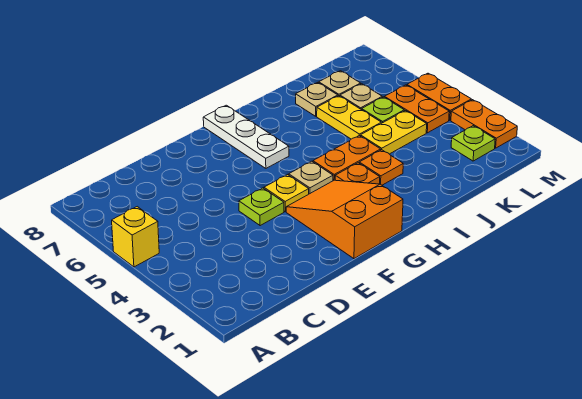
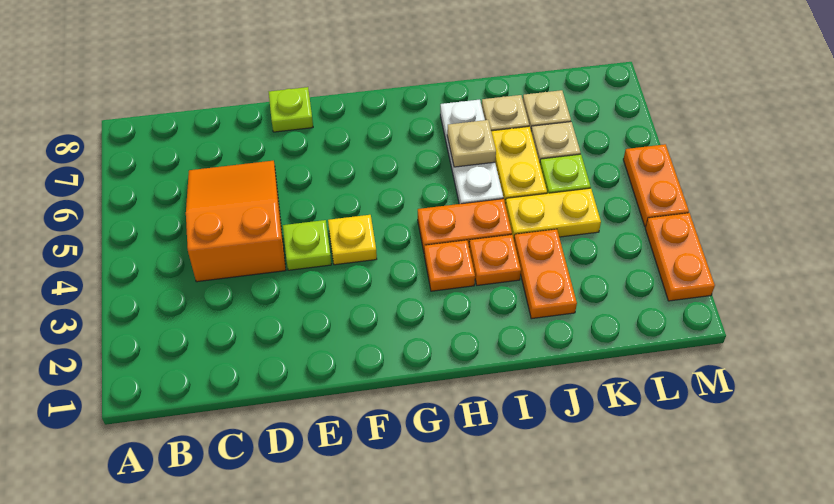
yellow brick A5 level 1 -> none
orange slope F1:G3 level 1 top 1 -> orange slope C4:D6 level 1 top 4
tan plate G4 level 1 -> tan plate I6 level 2
white plate G6:G8 level 1 -> white plate I5:I7 level 1
lime plate L2 level 1 -> lime plate E8 level 1
orange plate L4:L5 level 1 -> orange plate J2:J3 level 1

